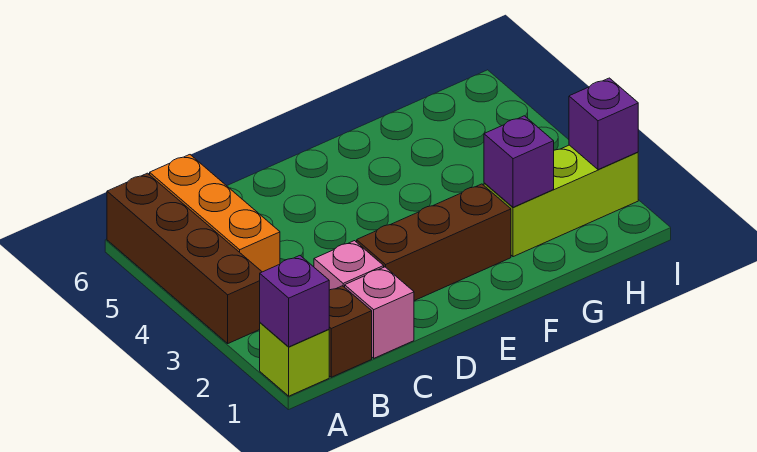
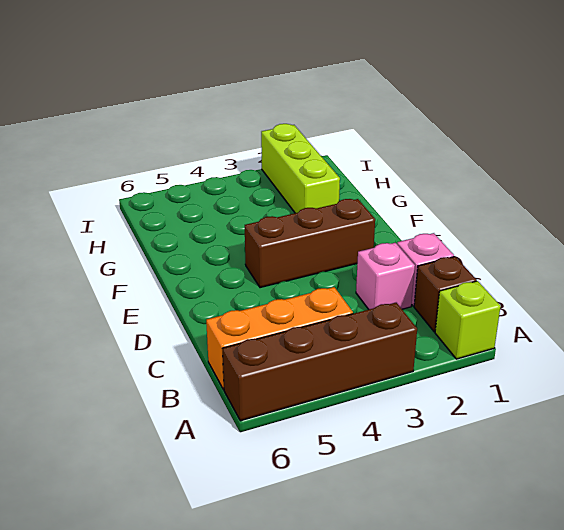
purple brick A1 level 2 -> none
brown brick D2:F2 level 1 -> brown brick E2:E4 level 1
purple brick G2 level 2 -> none
purple brick I2 level 2 -> none

